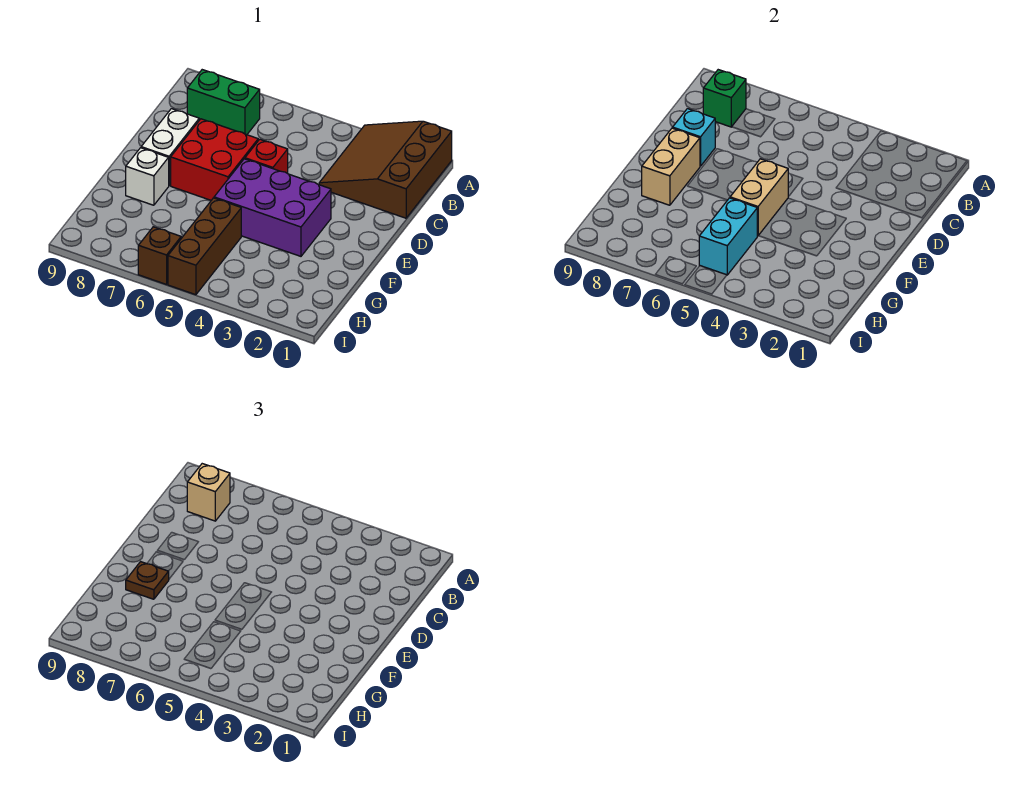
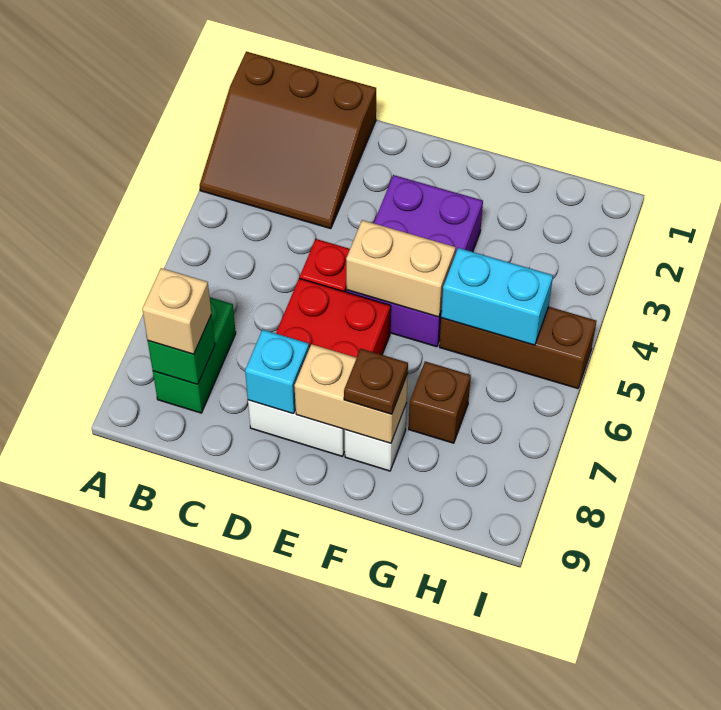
brown brick I6 level 1 -> brown brick G7 level 1

